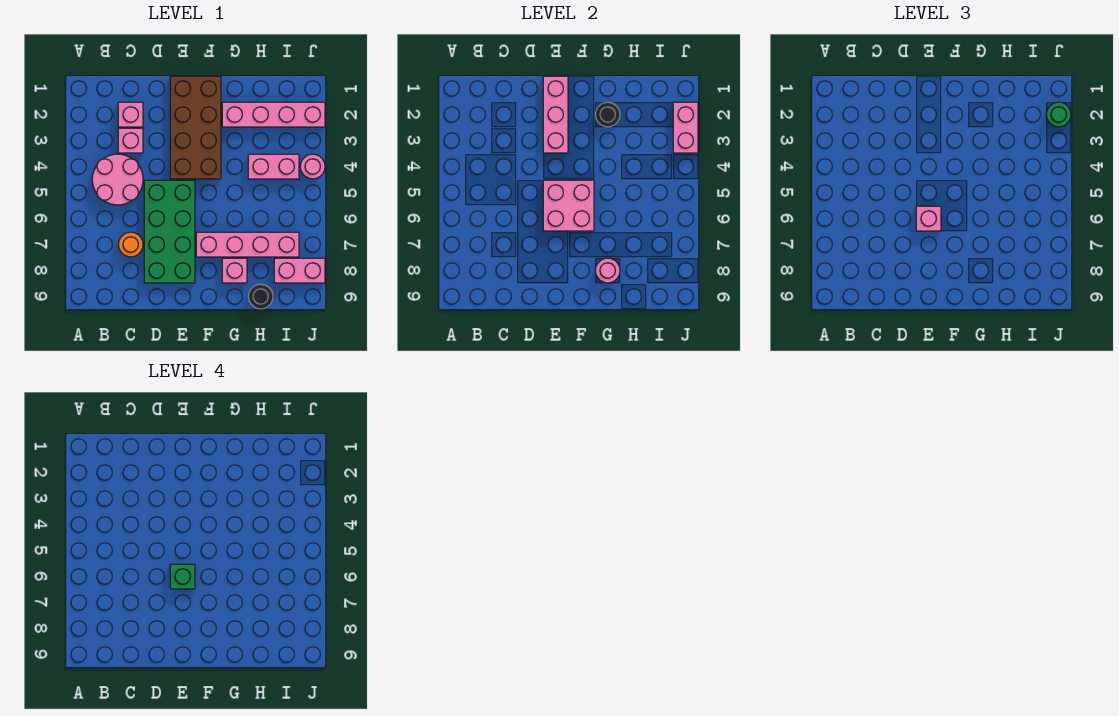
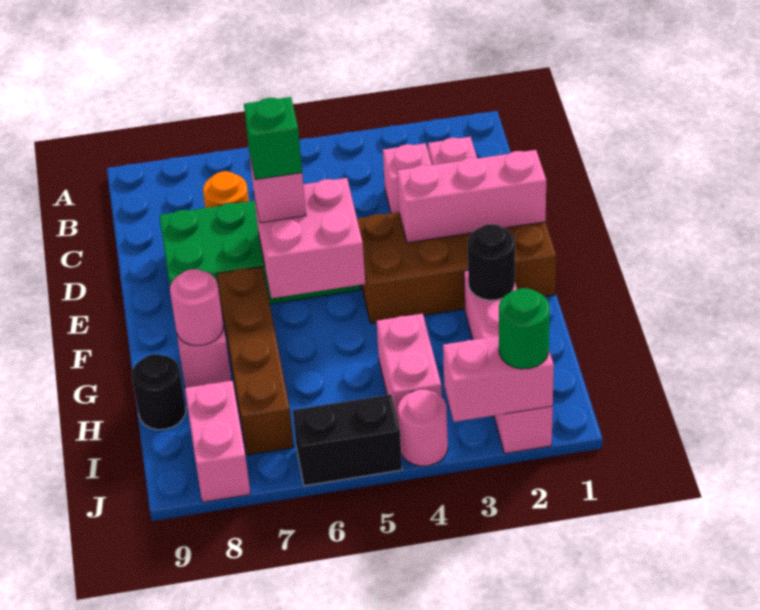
pink round brick B4:C5 level 1 -> none
pink brick F7:I7 level 1 -> brown brick F7:I7 level 1
none -> black brick J5:J6 level 1

